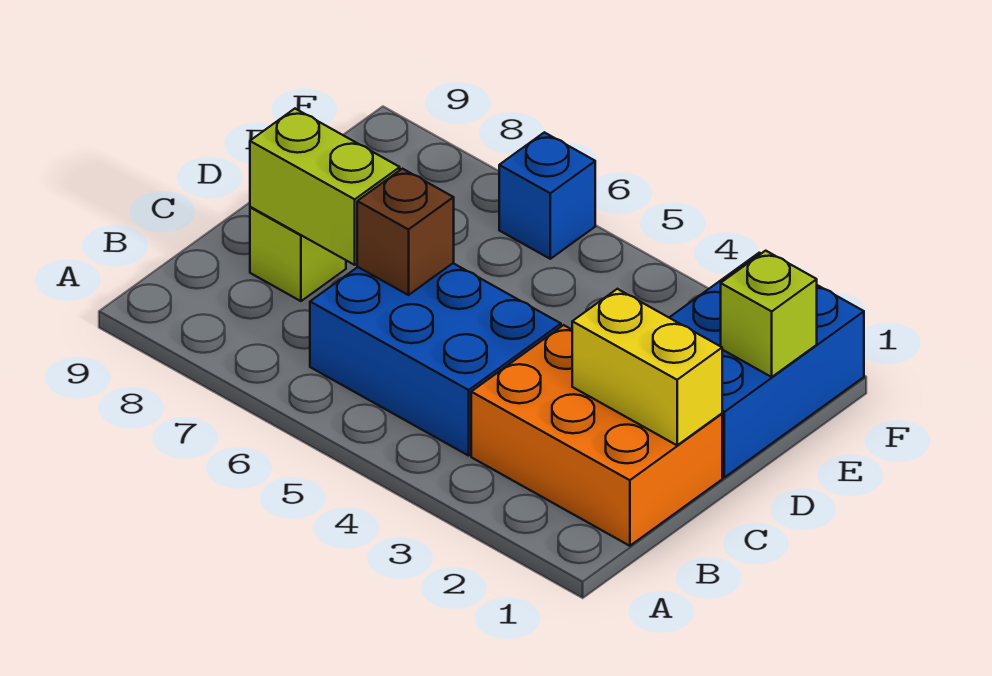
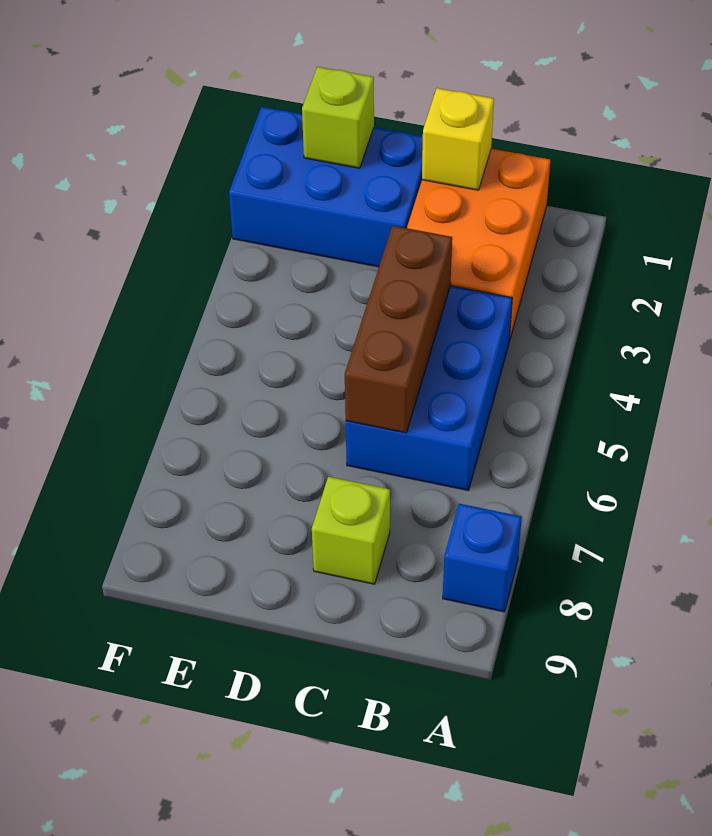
yellow brick C1:C2 level 2 -> yellow brick C1 level 2
brown brick C6 level 2 -> brown brick C4:C6 level 2
lime brick C7:C8 level 2 -> none
blue brick F6 level 1 -> blue brick A8 level 1

